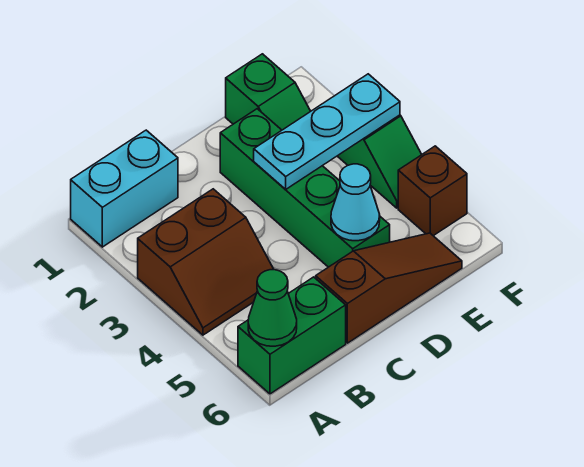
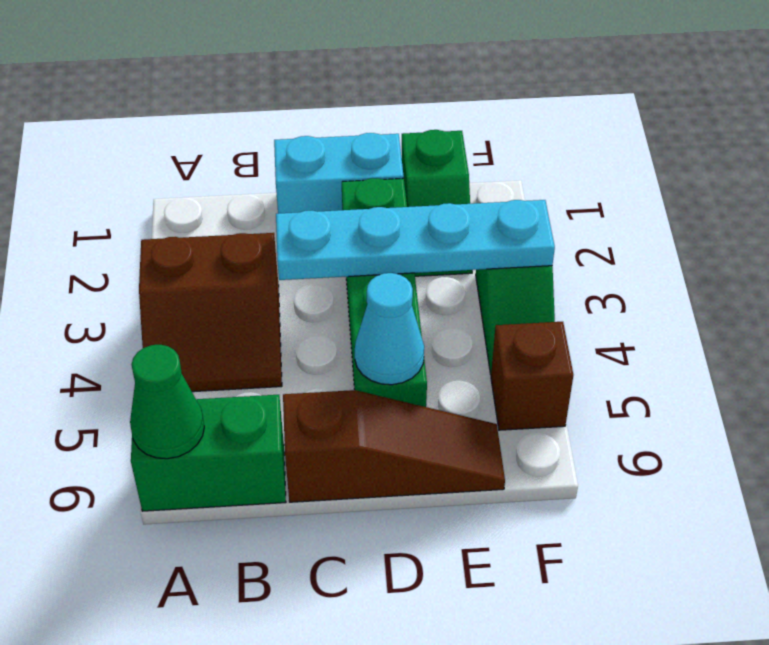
cyan brick A1:B1 level 1 -> cyan brick C1:D1 level 1
cyan plate D3:F3 level 2 -> cyan plate C3:F3 level 2

